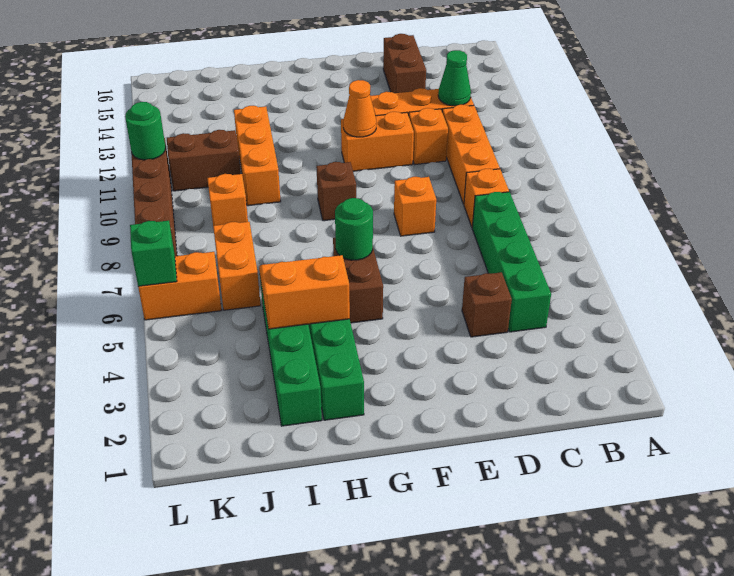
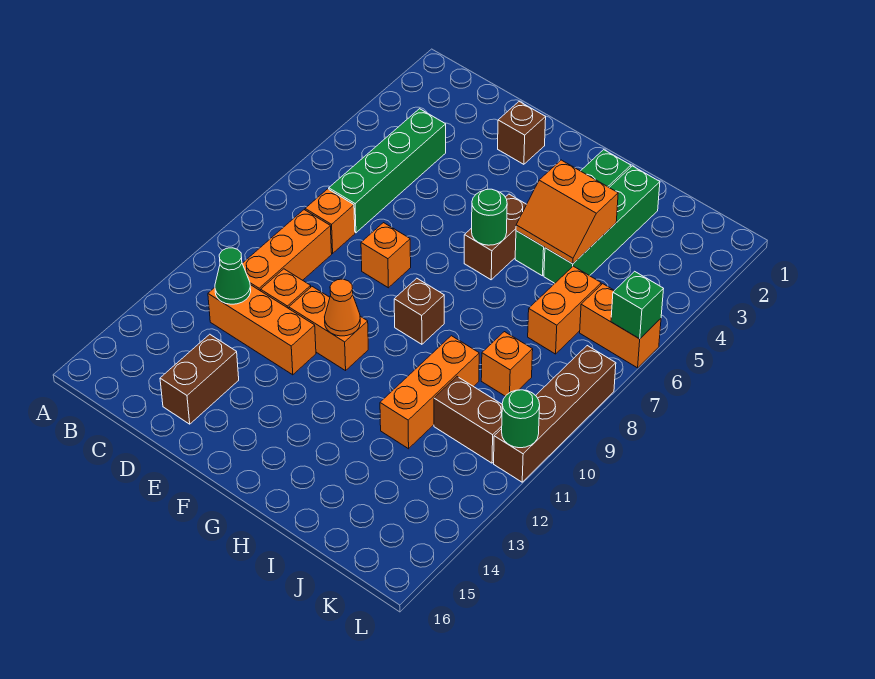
brown brick D4 level 1 -> brown brick E2 level 1

